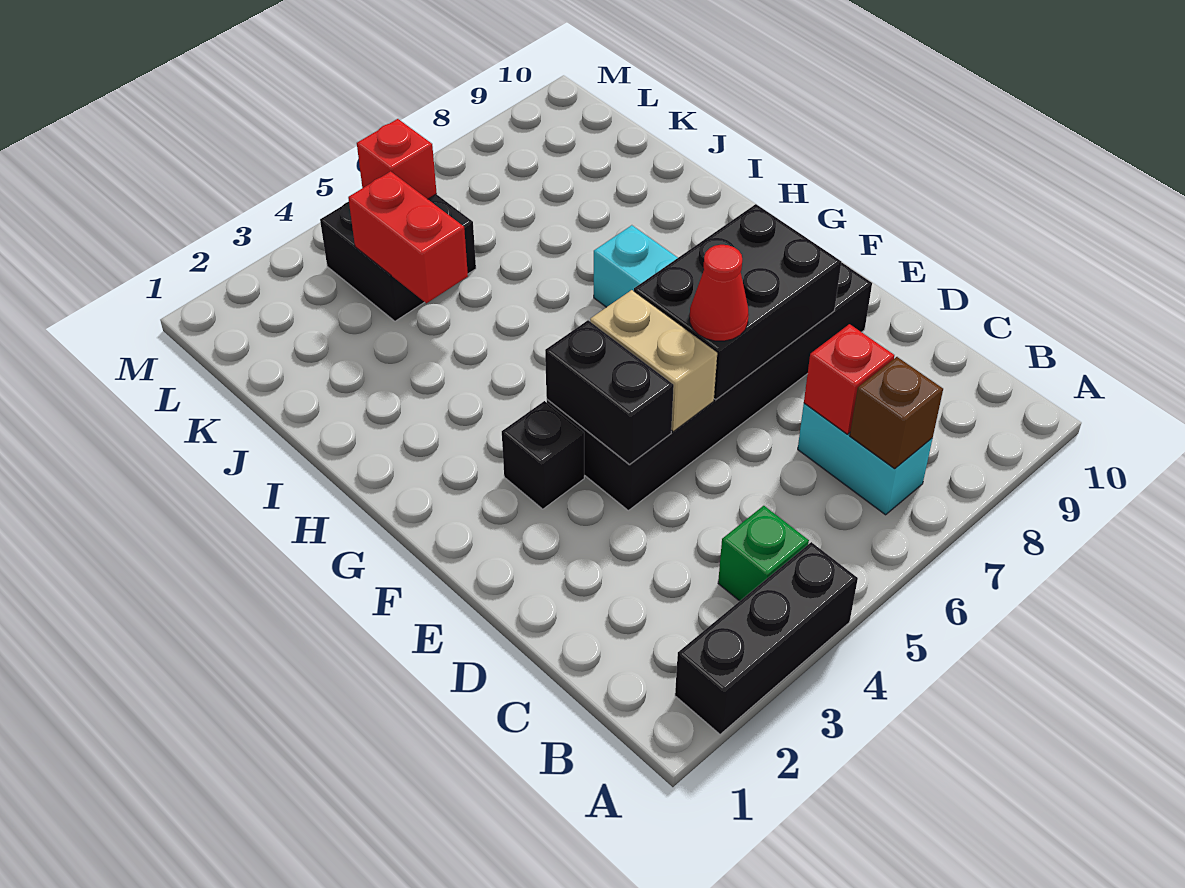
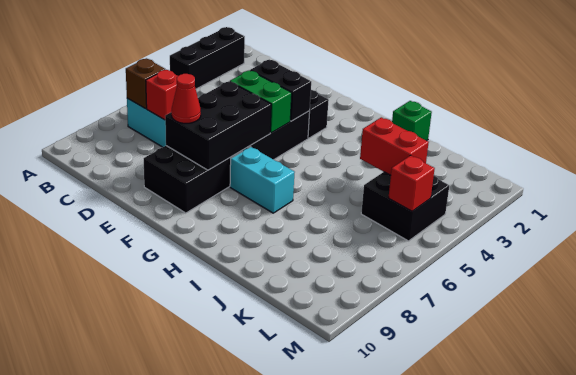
green brick B4 level 1 -> green brick I1 level 1
tan brick E5:F5 level 2 -> green brick E5:F5 level 2
red cone E6 level 3 -> red cone E8 level 3

